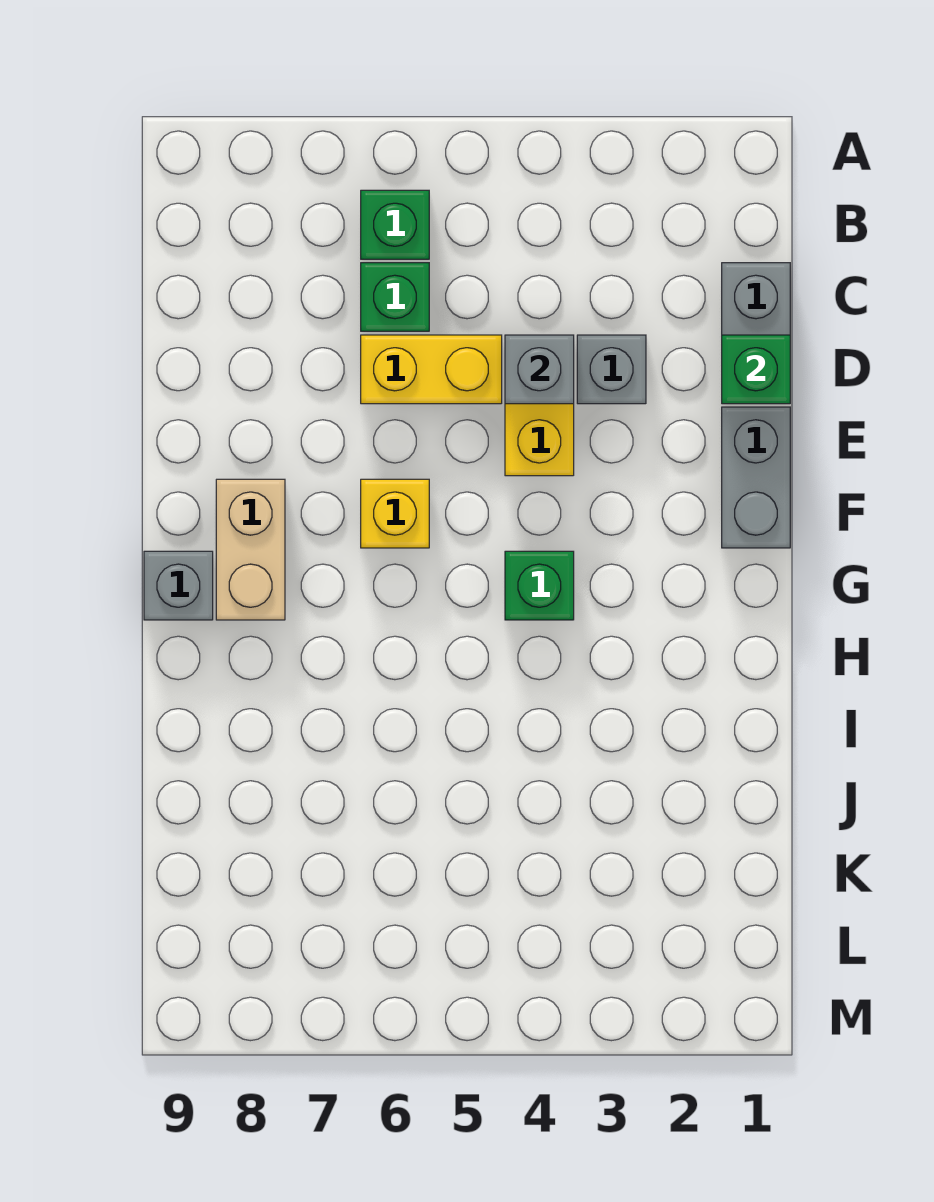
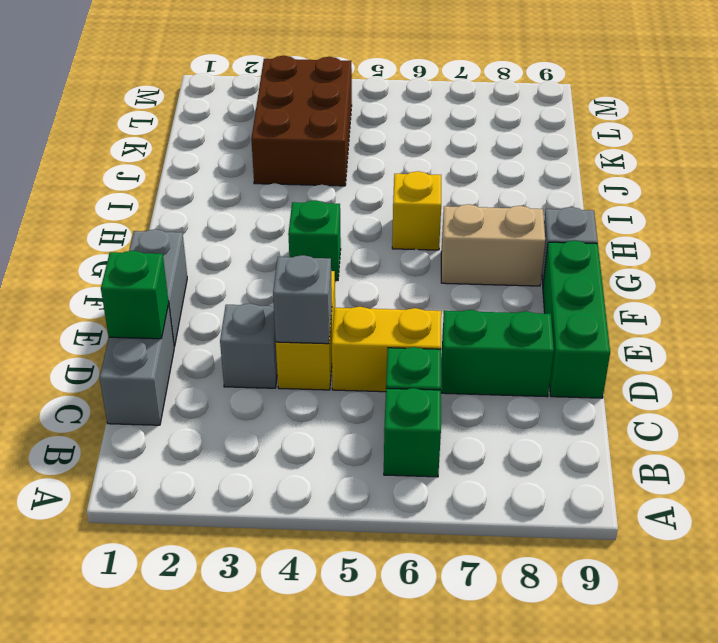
none -> green brick D7:D8 level 1
none -> green brick D9:F9 level 1
yellow brick F6 level 1 -> yellow brick H6 level 1
tan brick F8:G8 level 1 -> tan brick G7:G8 level 1
none -> brown brick J3:L4 level 1

